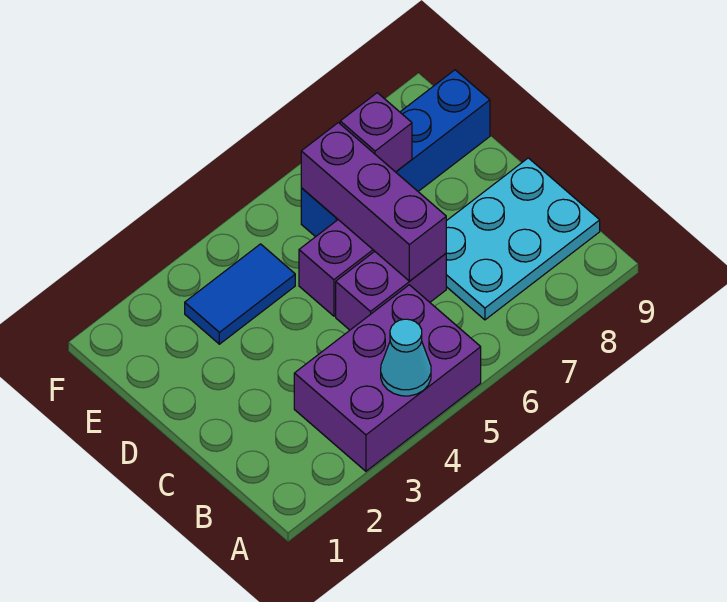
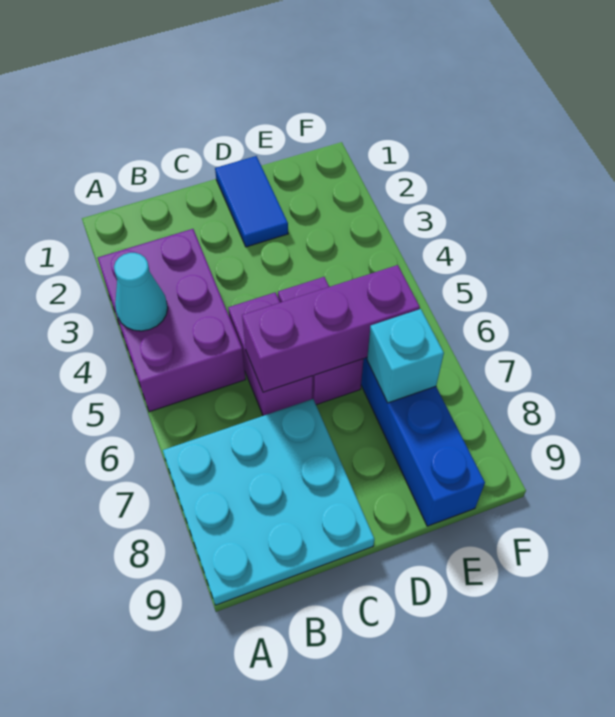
cyan plate B7:C9 level 1 -> cyan plate A7:C9 level 1
blue tile E3:E4 level 1 -> blue tile D1:D2 level 1
purple brick E7 level 2 -> cyan brick E7 level 2

